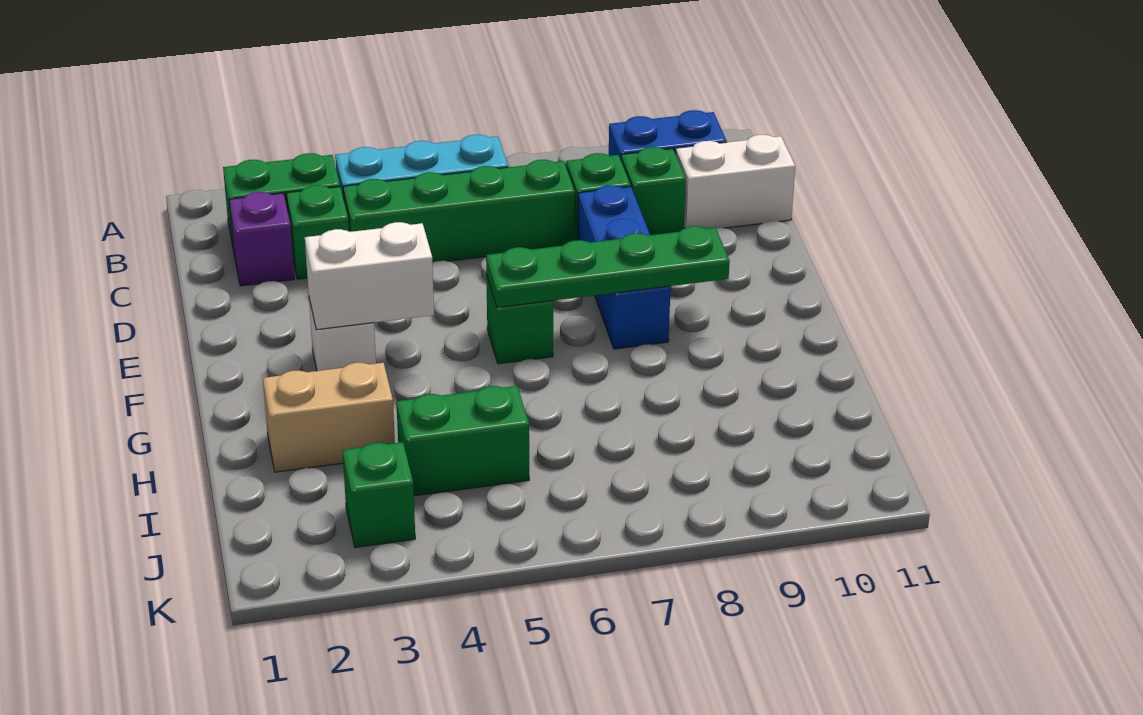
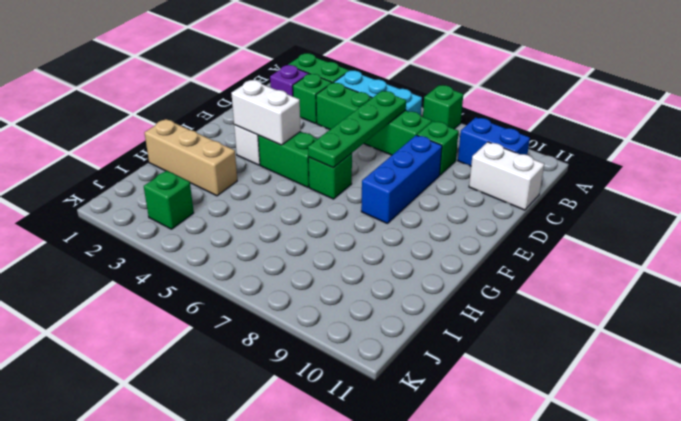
green brick C9 level 1 -> green brick A7 level 1
green plate F6:F9 level 2 -> green plate C6:F6 level 2
tan brick H2:H3 level 1 -> tan brick H1:H3 level 1
green brick I4:I5 level 1 -> green brick F4:F5 level 1

